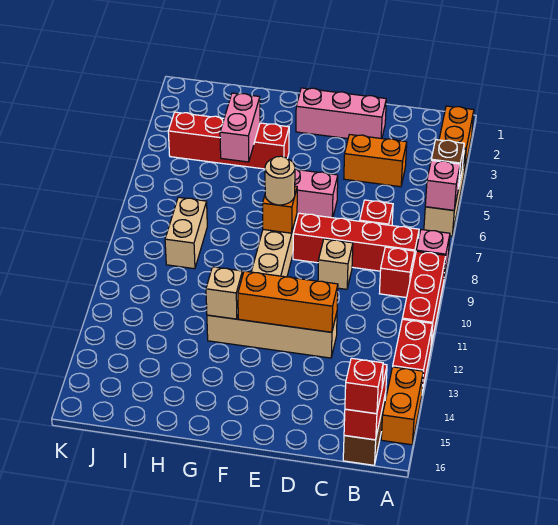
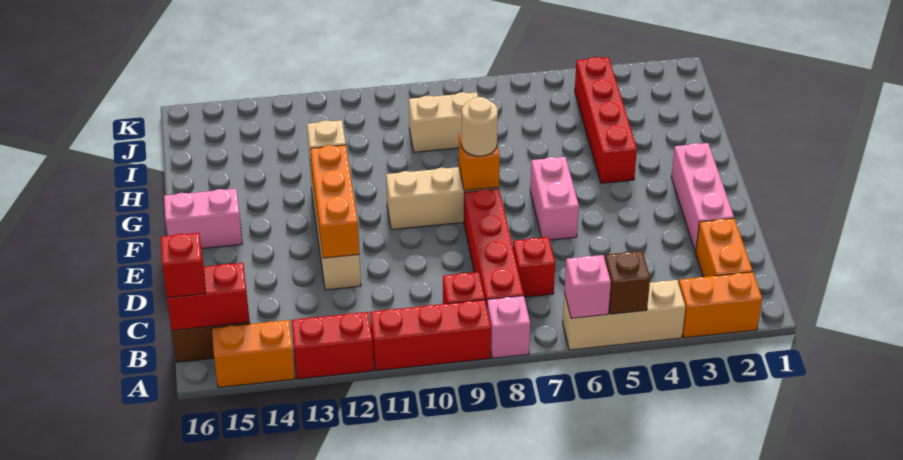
orange brick C4:D4 level 1 -> orange brick B2:C2 level 1
tan brick D9 level 1 -> none
pink brick H4:H5 level 2 -> pink brick F15:F16 level 1

